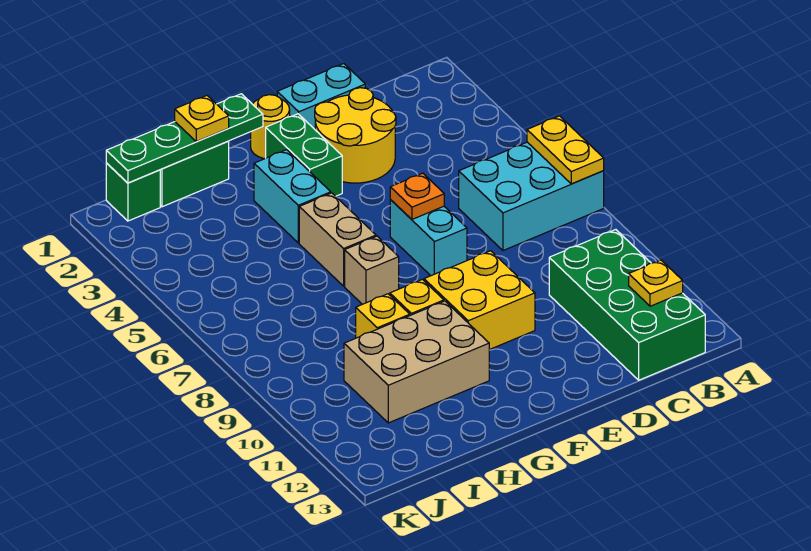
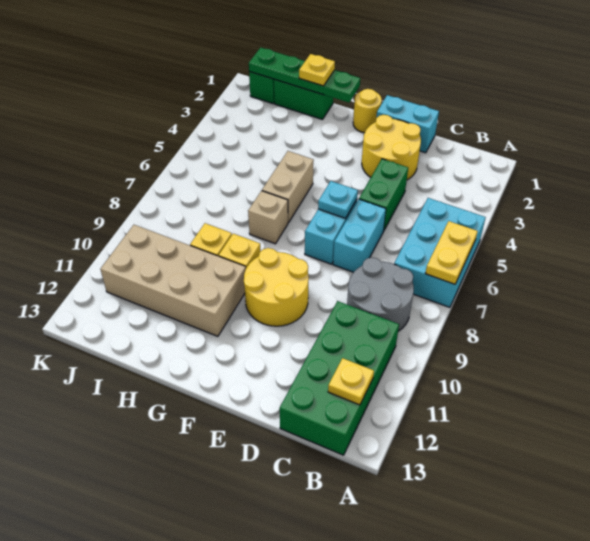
cyan brick A6:C7 level 1 -> cyan brick A5:B7 level 1
none -> grey round brick B8:C9 level 1
orange plate E6 level 2 -> cyan plate E6 level 2
yellow brick E9:F10 level 1 -> yellow round brick E9:F10 level 1
green brick F2:F3 level 1 -> green brick D4:D5 level 1
cyan brick G3:G4 level 1 -> cyan brick D6:D7 level 1
tan brick G10:I11 level 1 -> tan brick G10:J11 level 1

